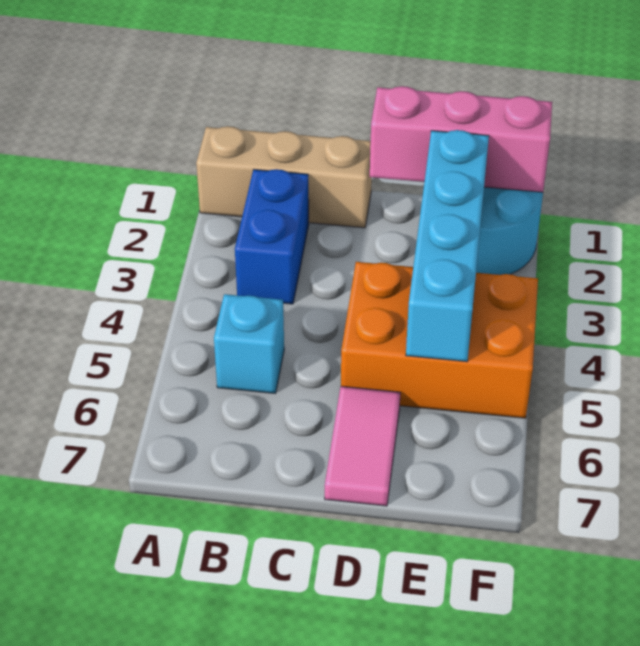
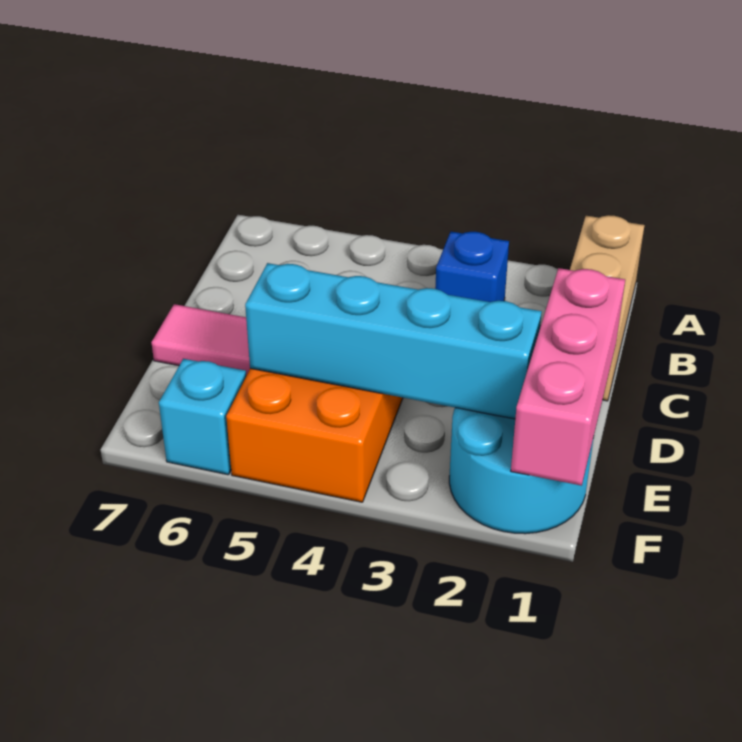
blue brick B2:B3 level 1 -> blue brick B3 level 1
cyan brick B5 level 1 -> cyan brick F6 level 1

